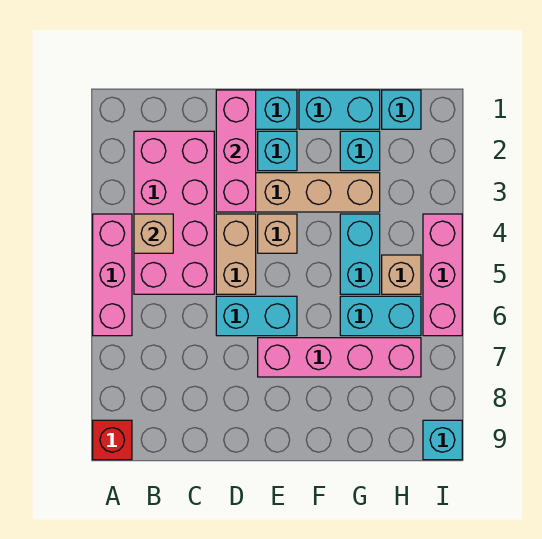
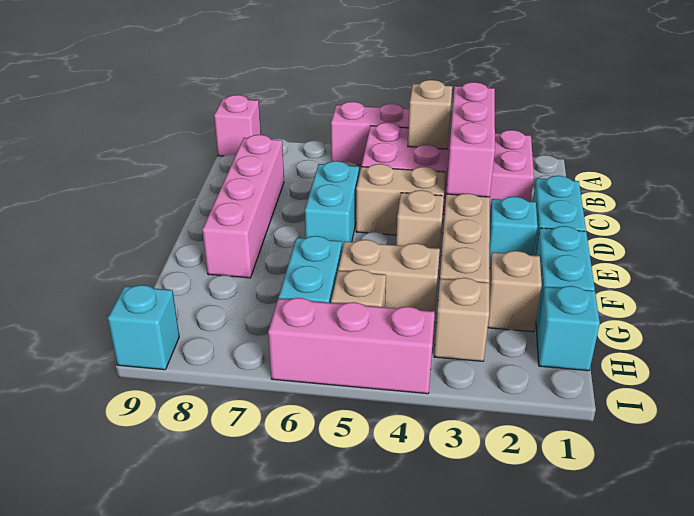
red brick A9 level 1 -> pink brick A9 level 1
pink brick D1:D3 level 2 -> pink brick B3:D3 level 2
pink brick E7:H7 level 1 -> pink brick C8:F8 level 1
cyan brick G2 level 1 -> tan brick G2 level 1
cyan brick G4:G5 level 1 -> tan brick G4:G5 level 1
none -> tan brick H3 level 1

